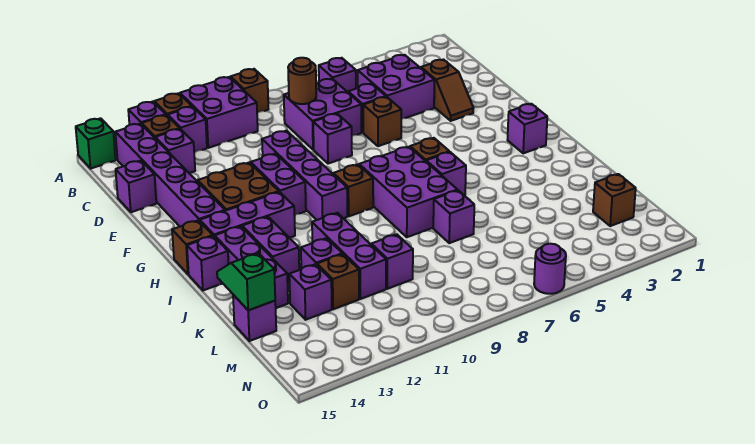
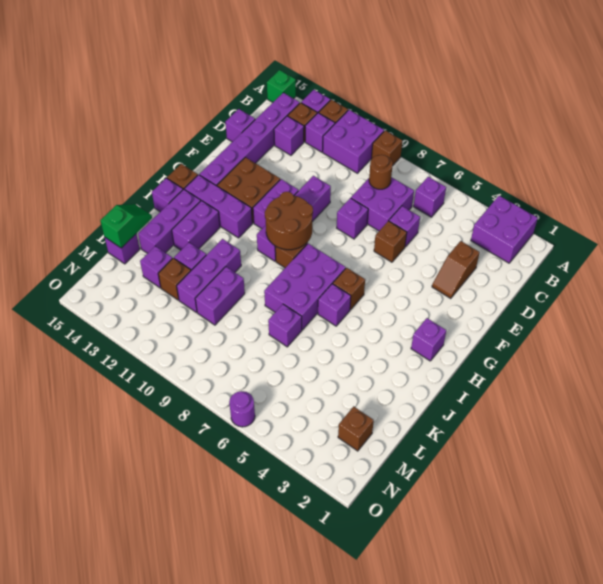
purple brick C4:D5 level 1 -> purple brick A2:B3 level 1
none -> brown round brick G9:H10 level 2
purple brick L10 level 1 -> purple brick K10:L10 level 1

